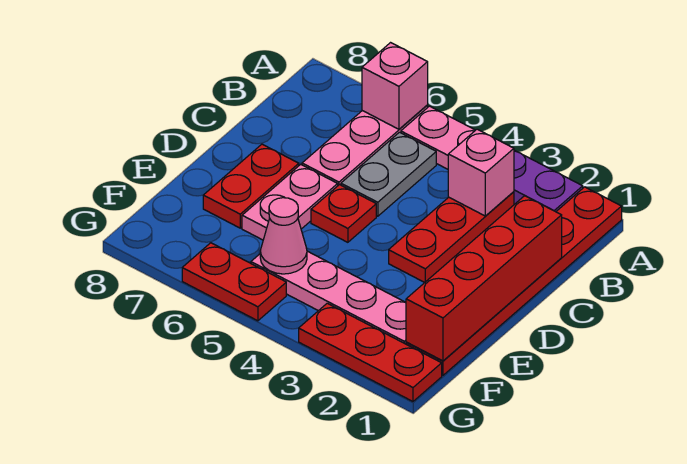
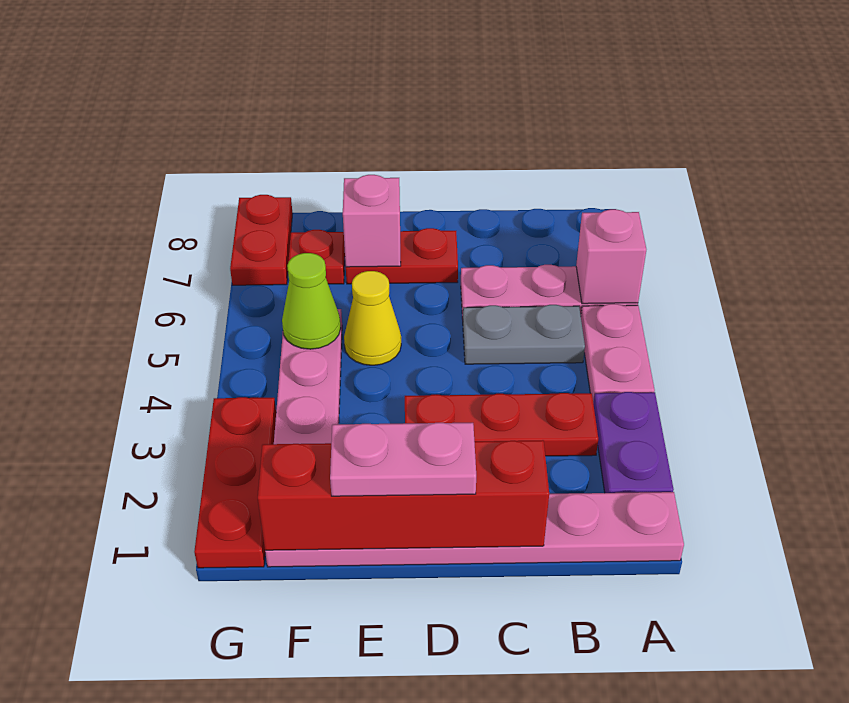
red plate A1:F1 level 1 -> pink plate A1:F1 level 1
pink brick B3 level 2 -> pink brick E7 level 2
red plate D5 level 1 -> red plate F7 level 1
pink plate D6:E6 level 1 -> pink plate D1:E1 level 3
none -> yellow cone E5 level 1
pink cone F5 level 2 -> lime cone F5 level 2
red plate G5:G6 level 1 -> red plate G7:G8 level 1

